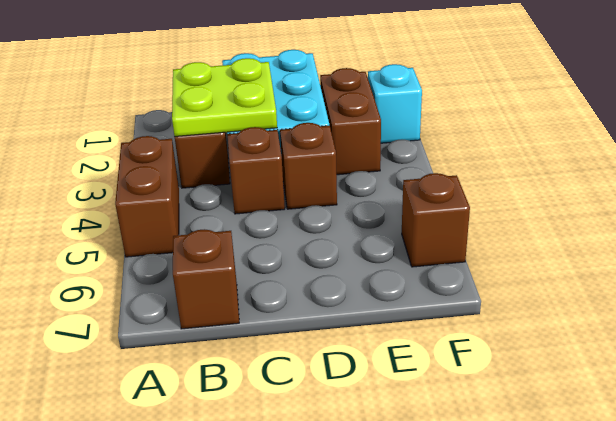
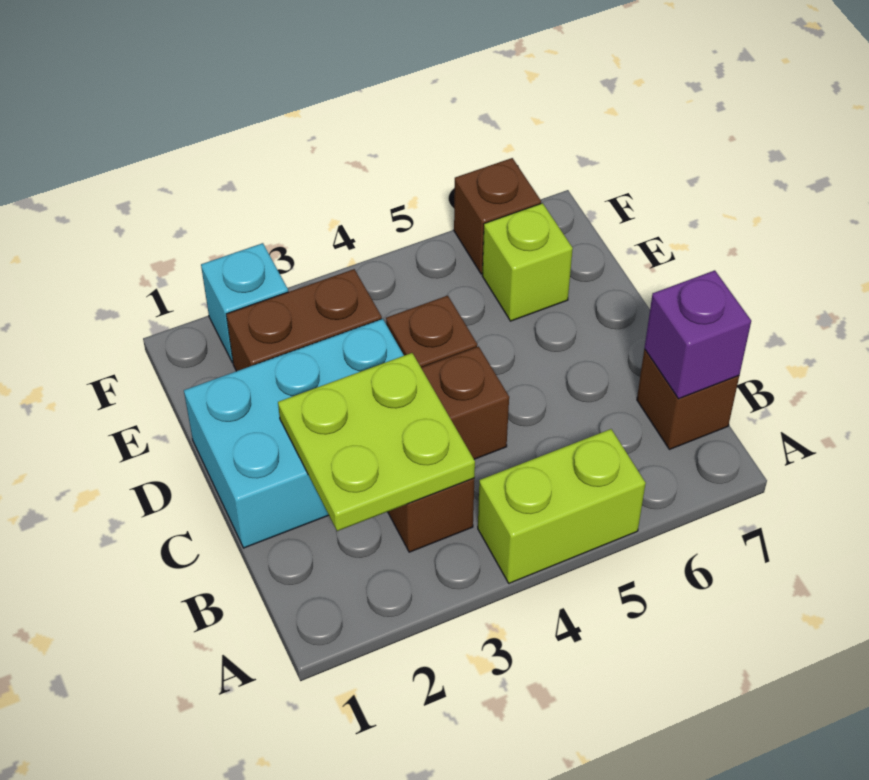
brown brick A4:A5 level 1 -> lime brick A4:A5 level 1
none -> purple brick B7 level 2
none -> lime brick E6 level 1

